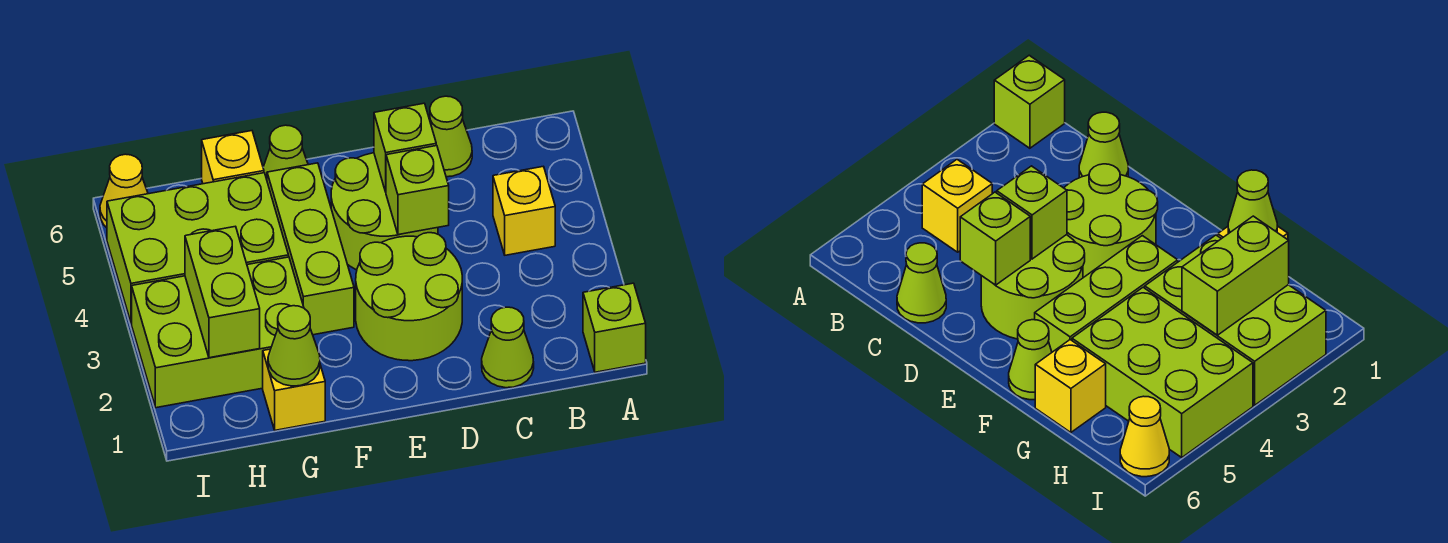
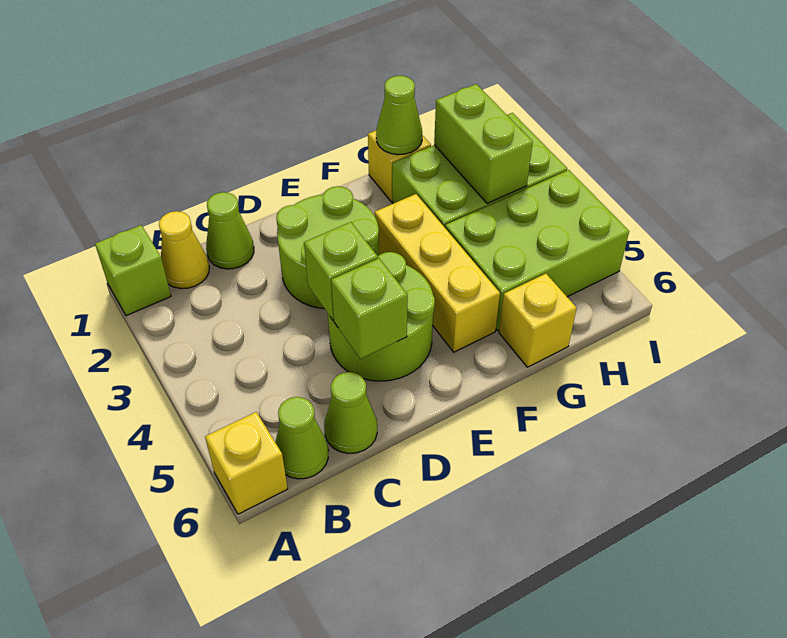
yellow brick B4 level 1 -> yellow brick A6 level 1
lime brick F3:F5 level 1 -> yellow brick F3:F5 level 1
lime cone F6 level 1 -> lime cone B6 level 1
yellow cone I6 level 1 -> yellow cone B1 level 1

